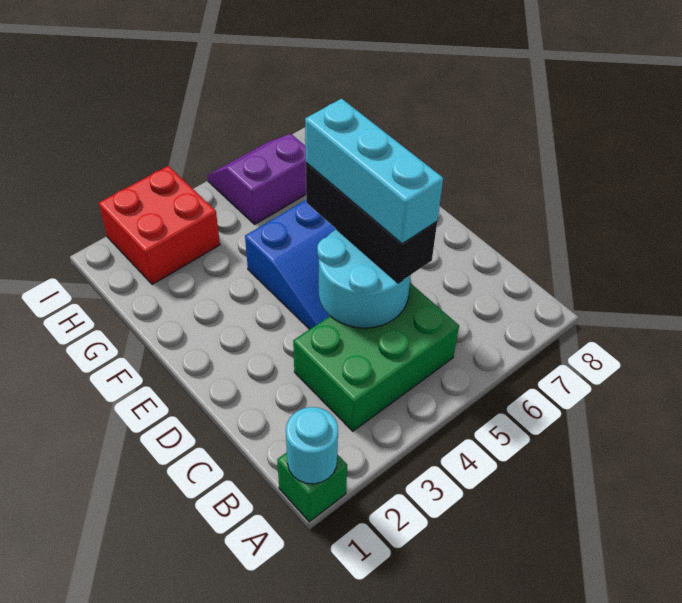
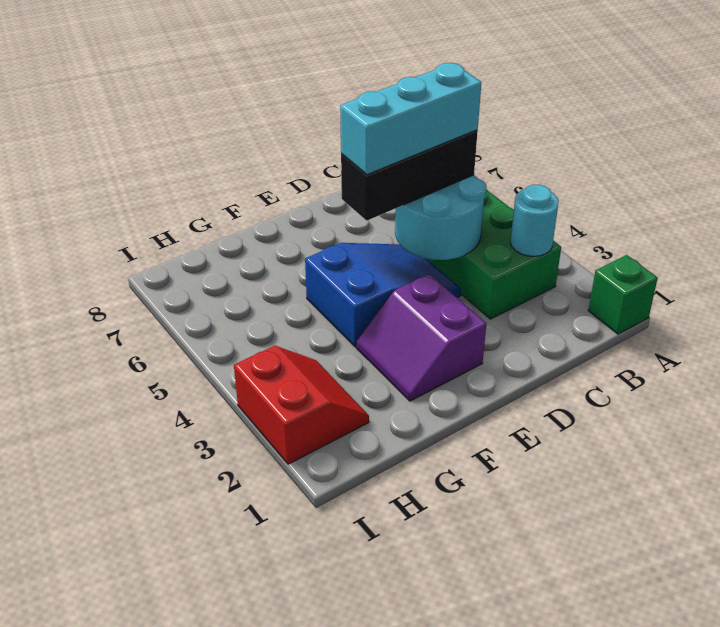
cyan round brick A1 level 2 -> cyan round brick B3 level 2
red brick H2:I3 level 1 -> red slope H2:I3 level 1 top I
purple slope H5:I6 level 1 top H -> purple slope E2:F3 level 1 top E

